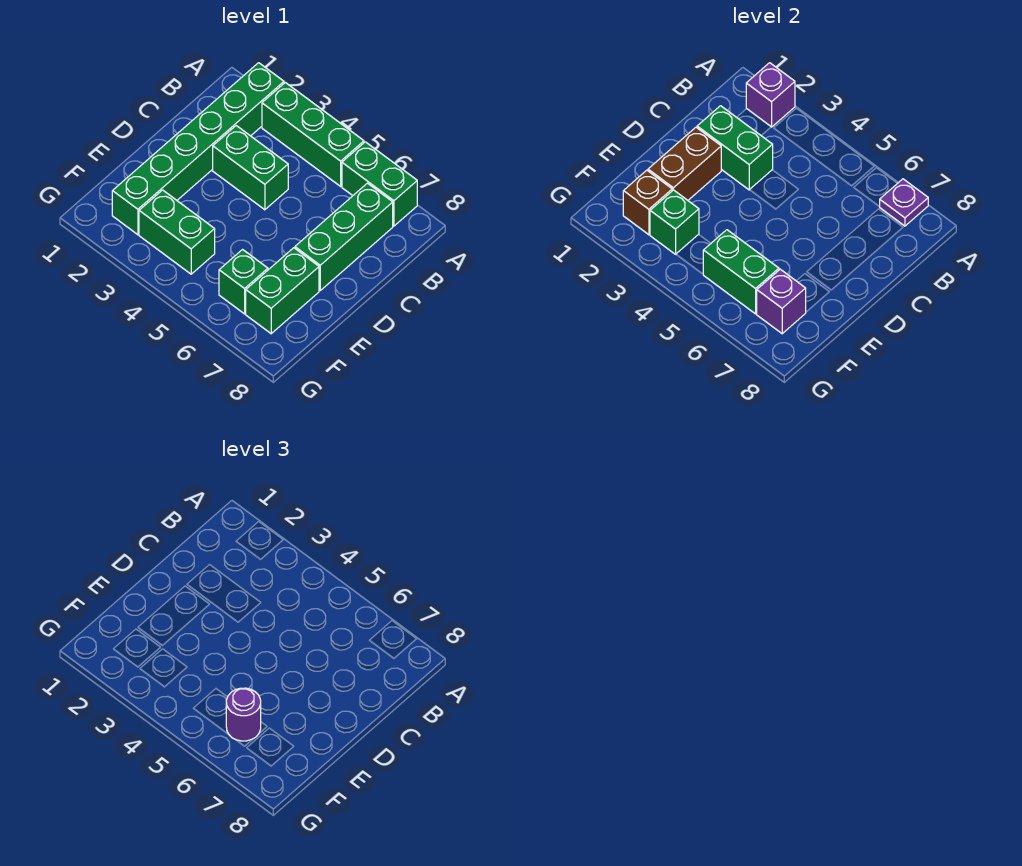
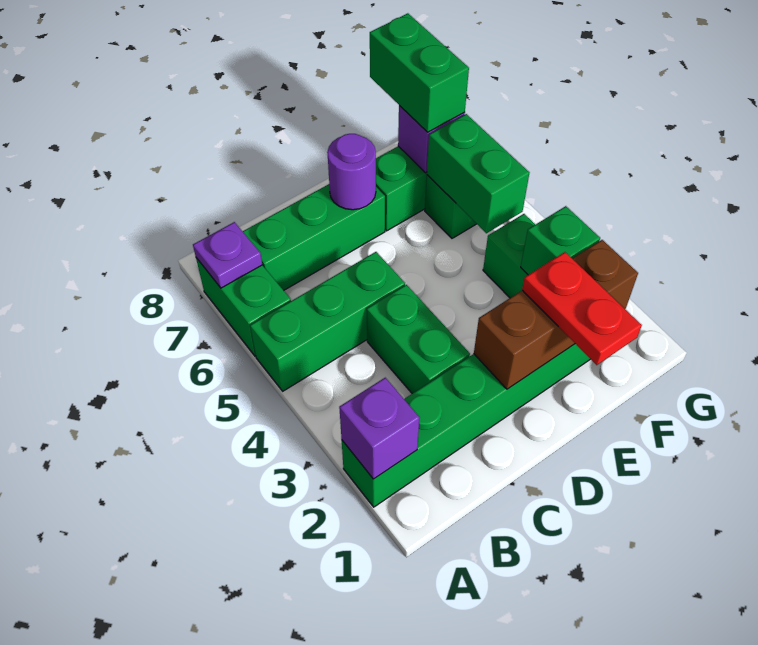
green brick A3:A5 level 1 -> green brick A5:C5 level 1
green brick C2:C3 level 2 -> green brick F7:F8 level 3
none -> red plate E1:E2 level 3
purple round brick F6 level 3 -> purple round brick D7 level 2

